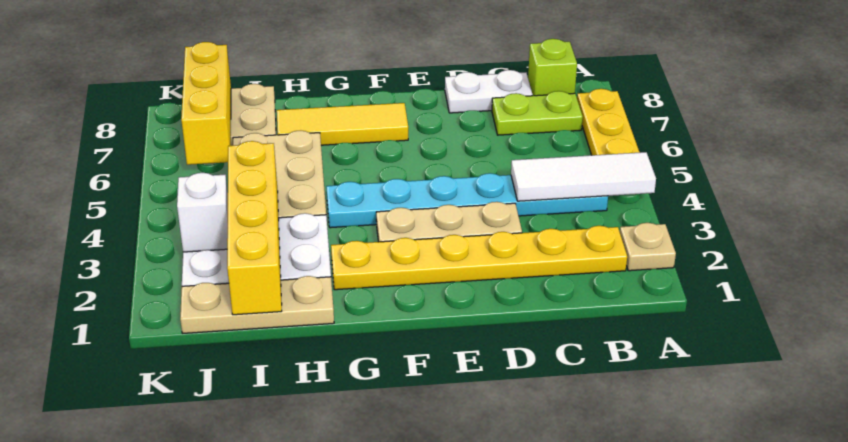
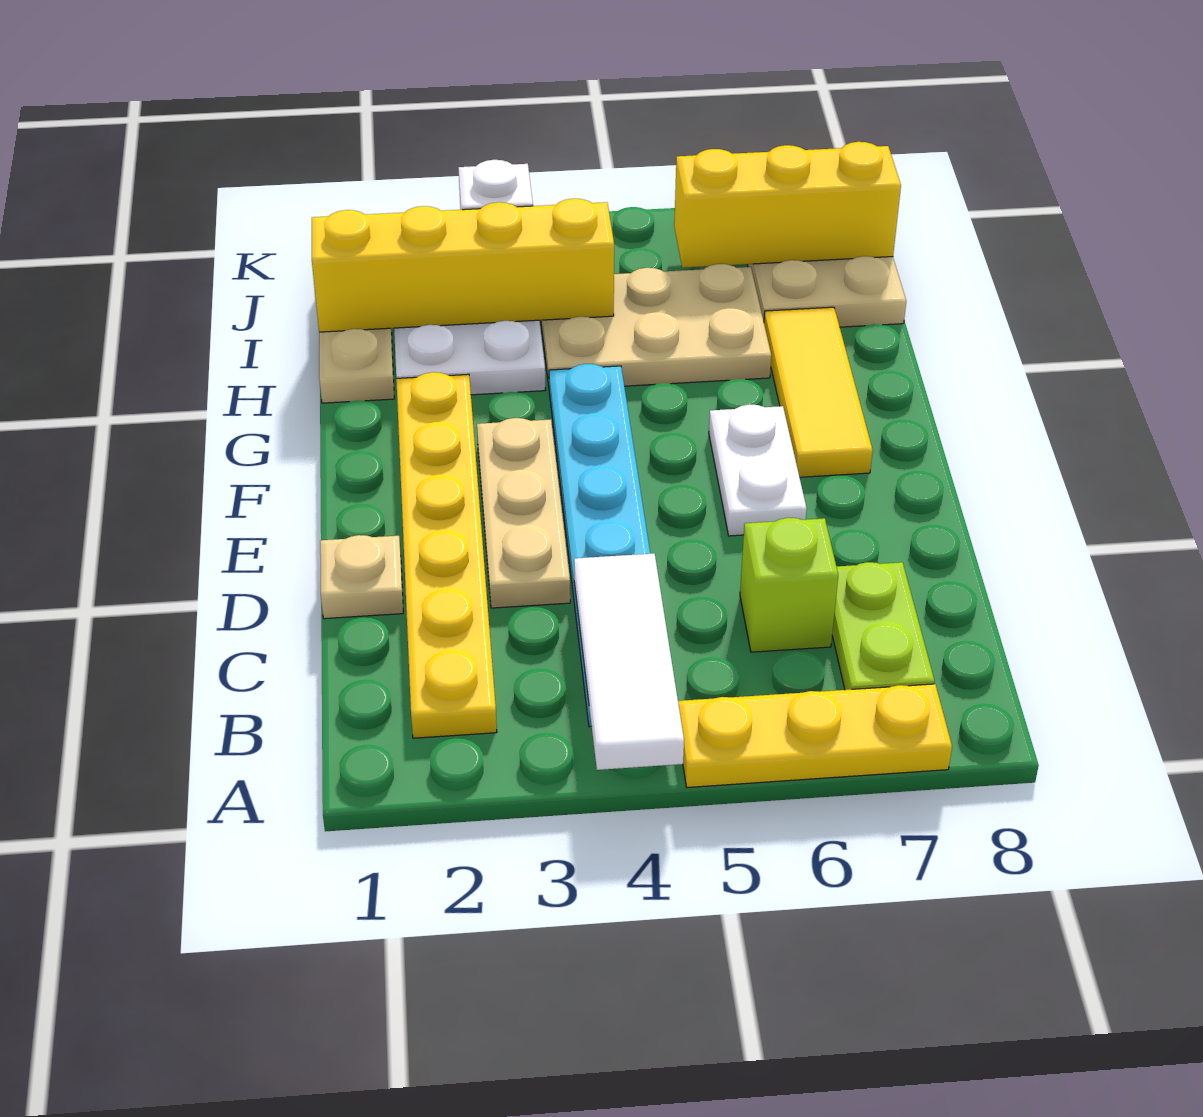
tan plate A2 level 1 -> tan plate D1 level 1
lime brick B8 level 1 -> lime brick C6 level 1
white plate C8:D8 level 1 -> white plate E6:F6 level 1

